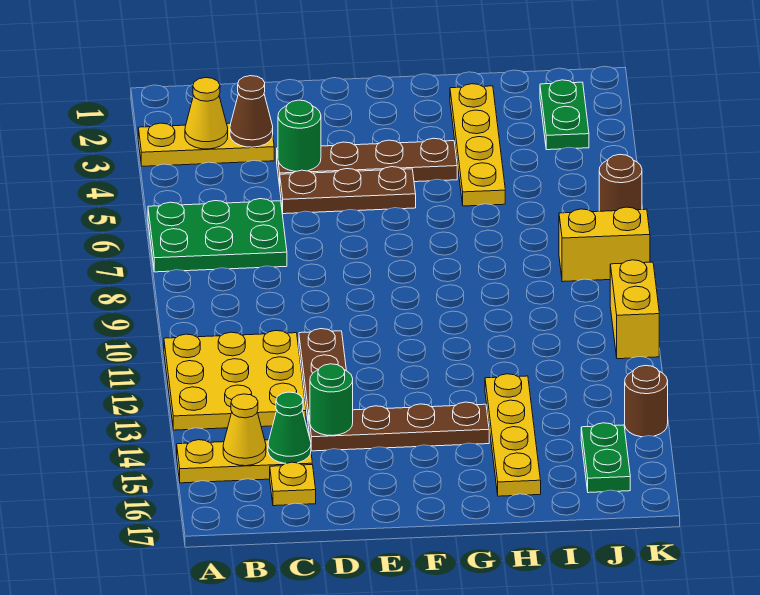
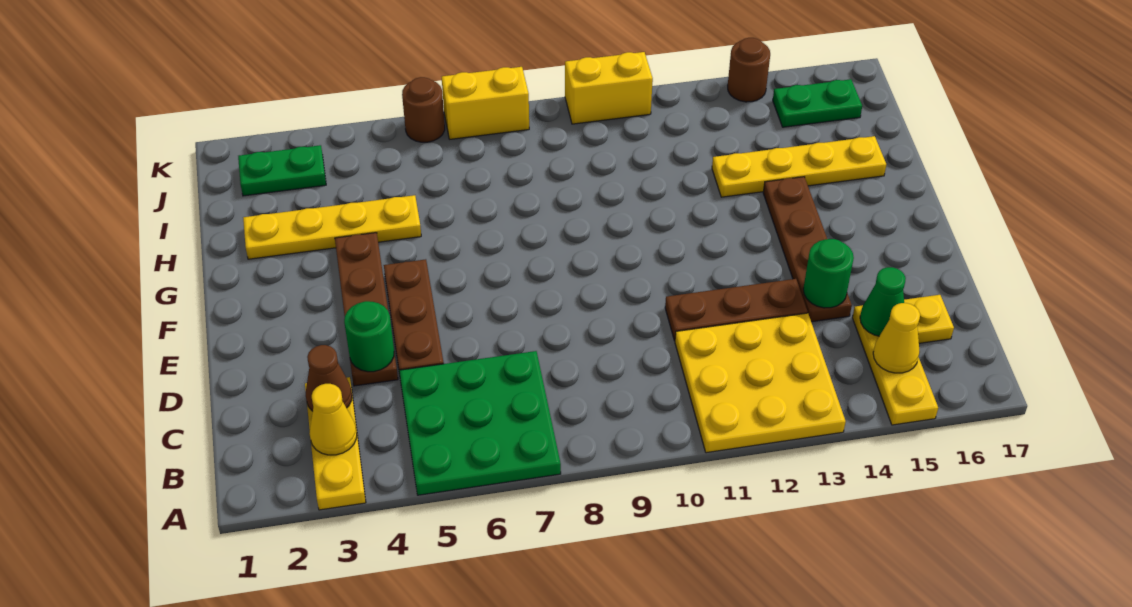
green plate A6:C7 level 1 -> green plate A5:C7 level 1
yellow brick J8:K8 level 1 -> yellow brick K7:K8 level 1

